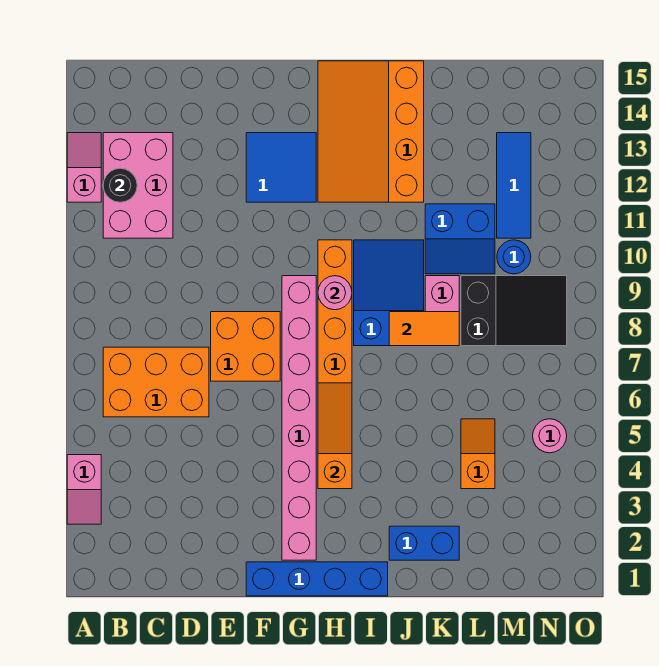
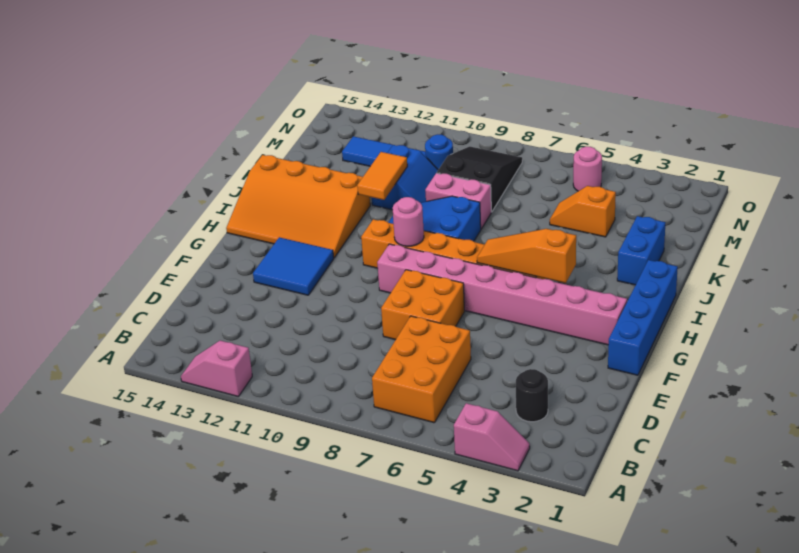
pink brick B11:C13 level 1 -> none
black round brick B12 level 2 -> black round brick C3 level 1
orange tile J8:K8 level 2 -> orange tile J11:K11 level 2

